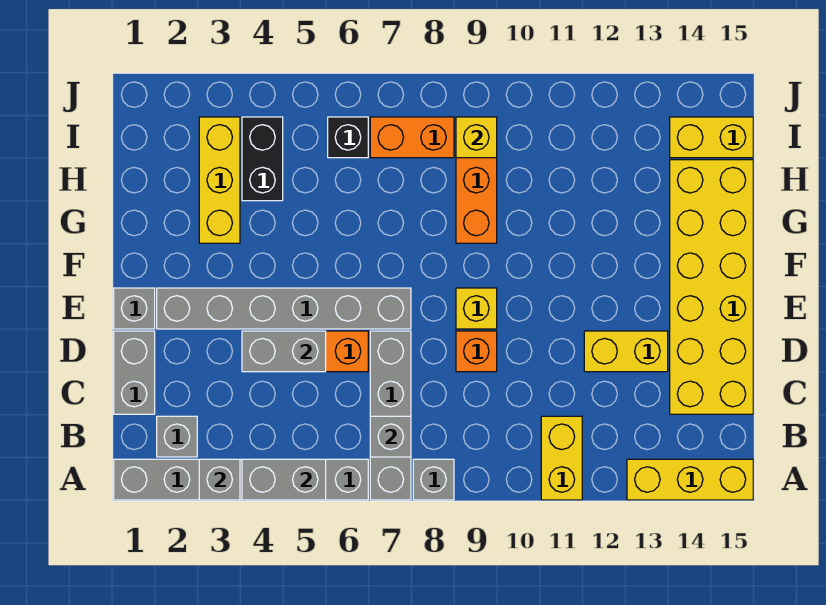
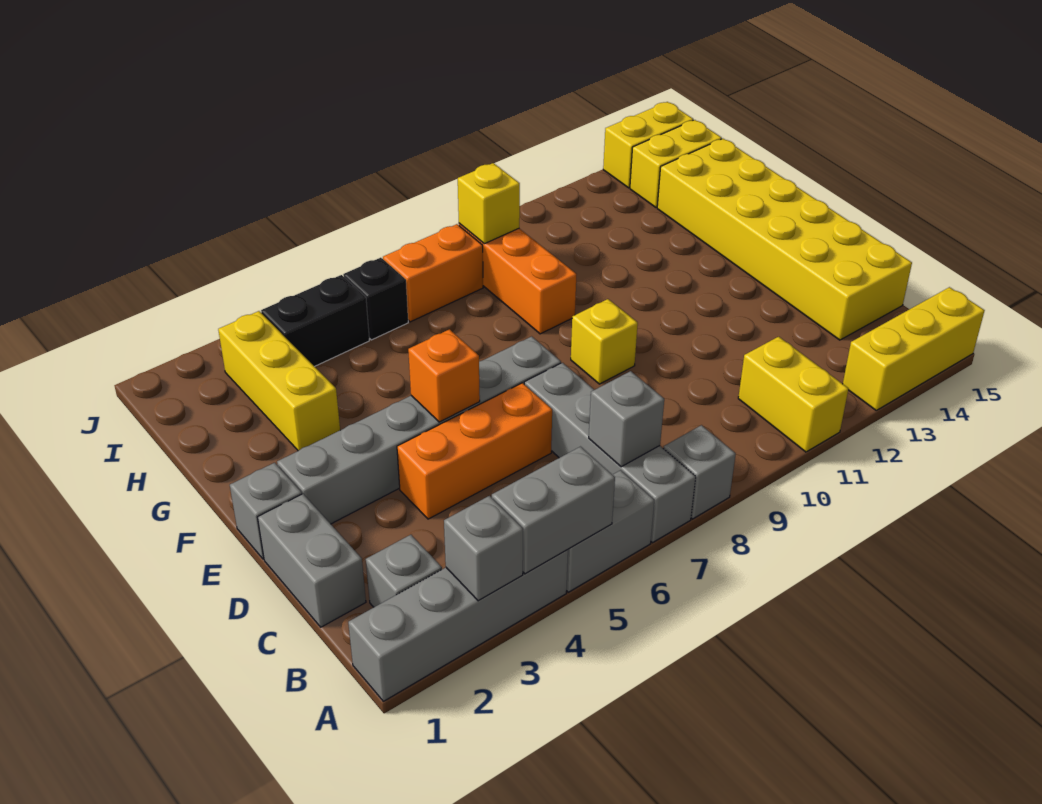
grey brick D4:D5 level 2 -> none
orange brick D9 level 1 -> orange brick E5 level 2
yellow brick D12:D13 level 1 -> yellow brick J14:J15 level 1
black brick H4:I4 level 1 -> black brick I4:I5 level 1

